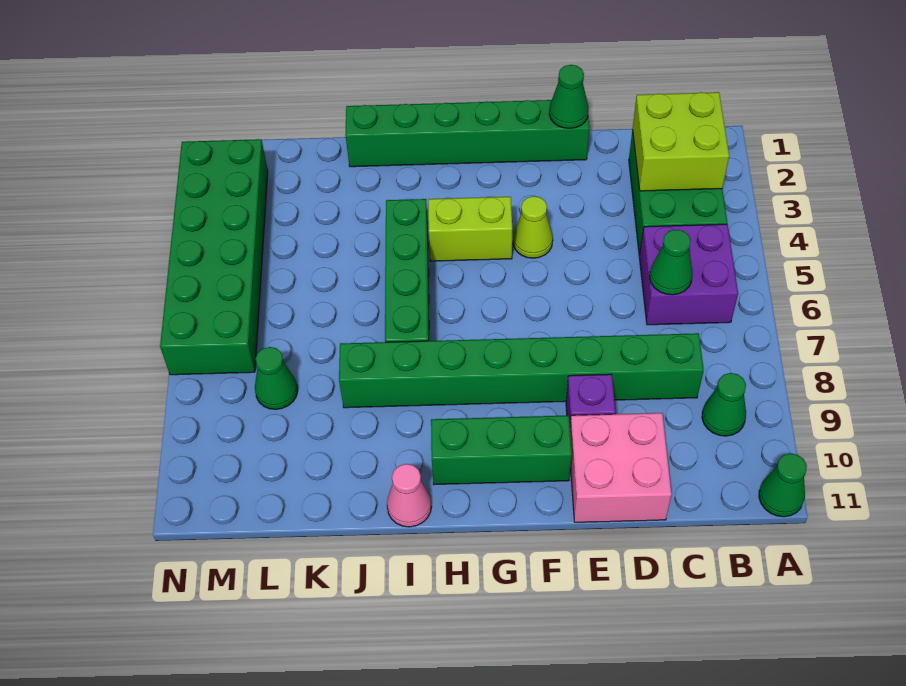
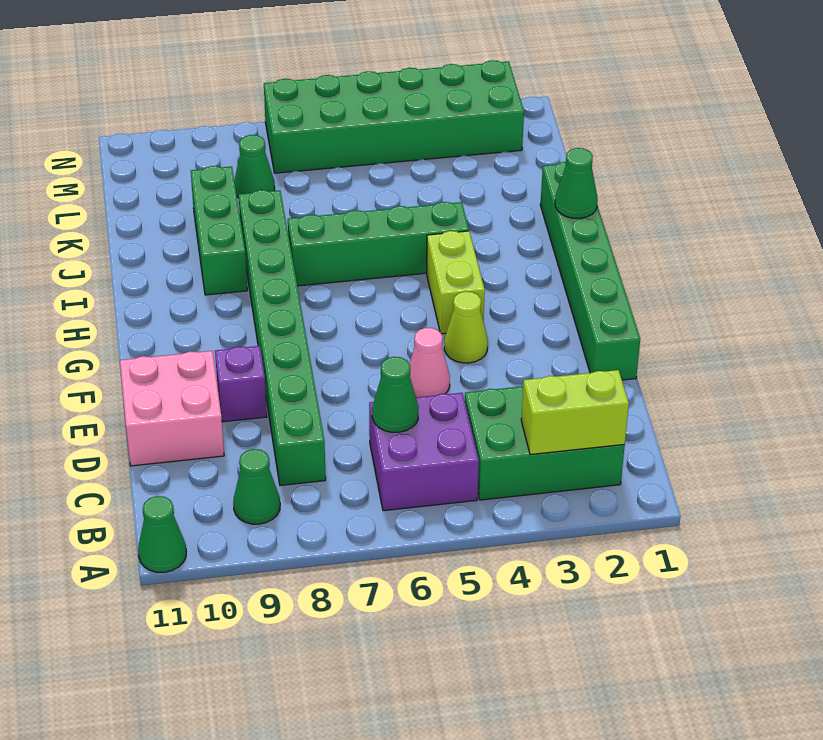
lime brick B2:C3 level 2 -> lime brick B2:B3 level 2
green cone E1 level 2 -> green cone I1 level 2
green brick F10:H10 level 1 -> green brick I9:K9 level 1
pink cone I11 level 1 -> pink cone E5 level 1

